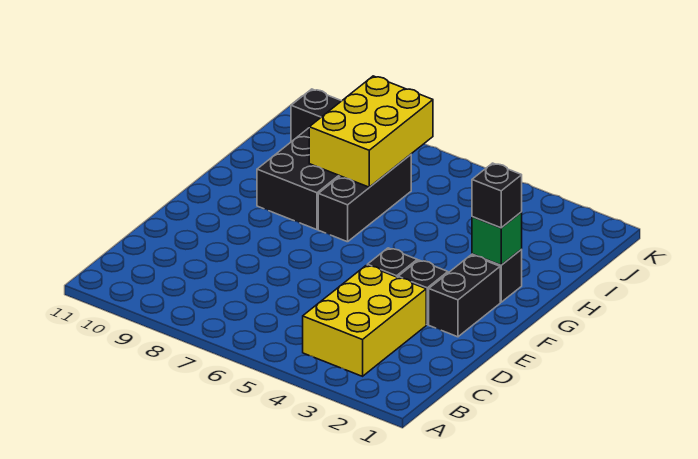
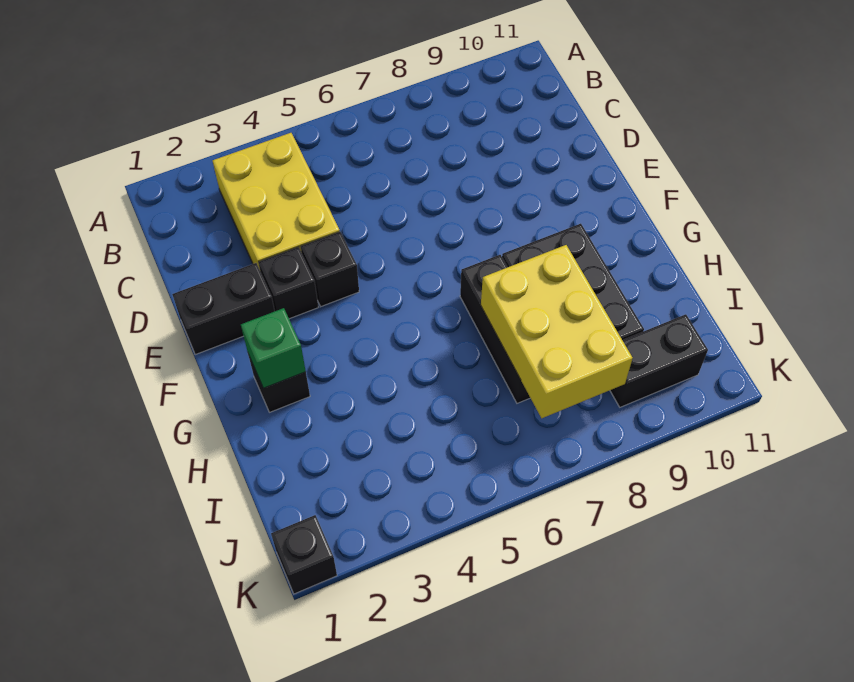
black brick E2:F2 level 1 -> black brick E1:E2 level 1
black brick G2 level 3 -> black brick K1 level 1

